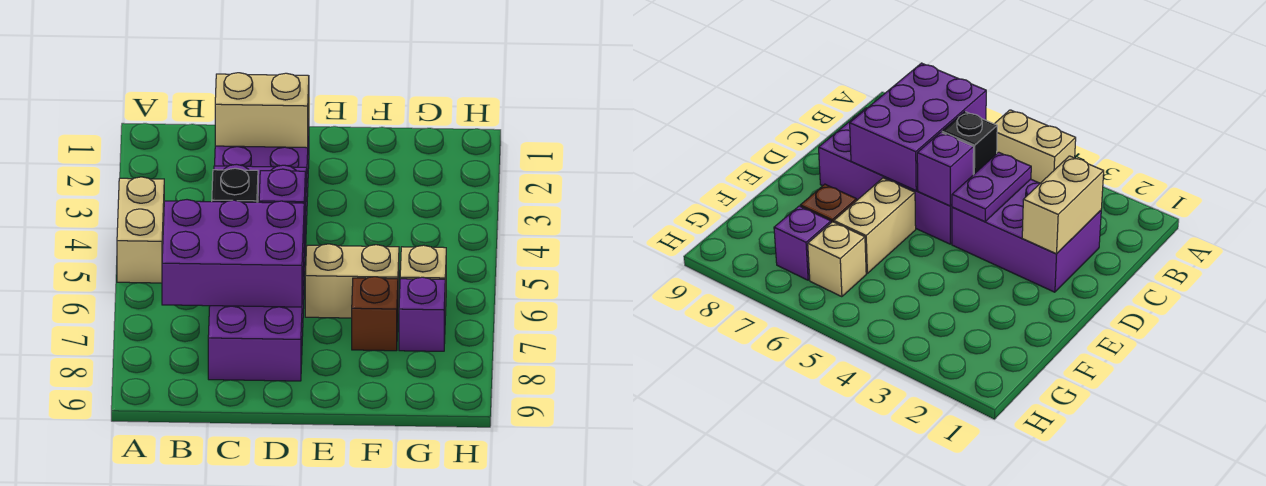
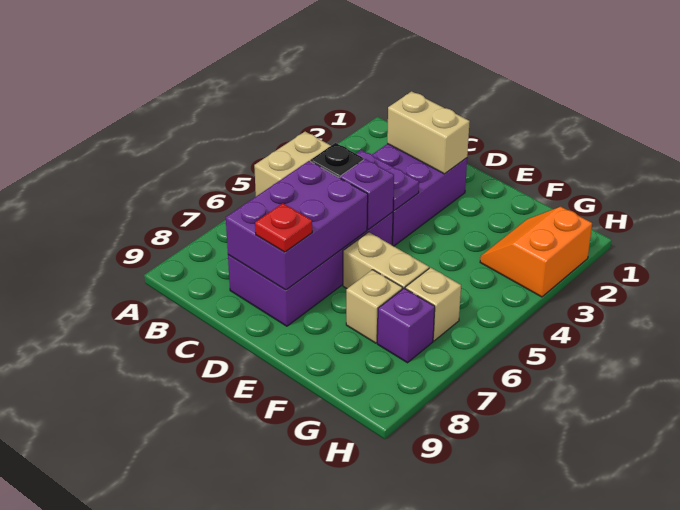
purple brick B6:D7 level 2 -> purple brick C6:D8 level 2
none -> red plate D8 level 3
brown brick F7 level 1 -> tan brick F7 level 1
none -> orange slope G2:H3 level 1 top H

